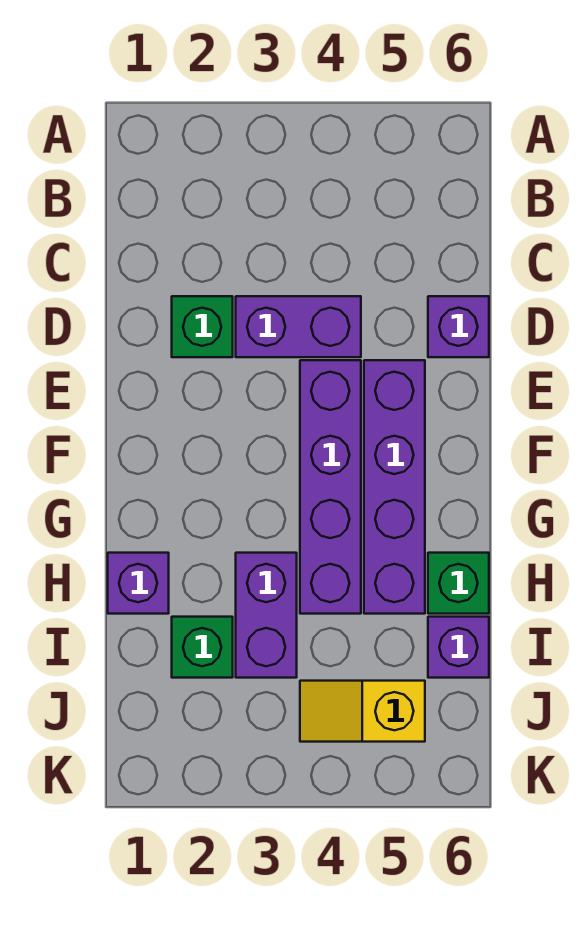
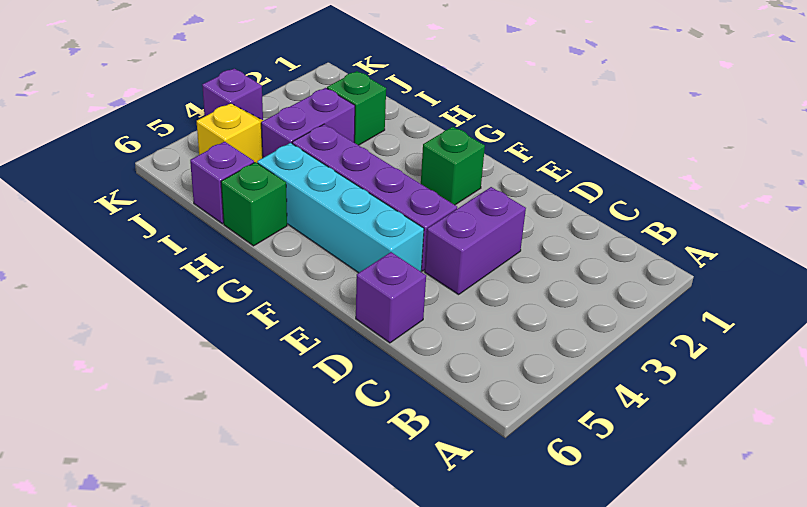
green brick D2 level 1 -> green brick F2 level 1
purple brick E5:H5 level 1 -> cyan brick E5:H5 level 1
purple brick H1 level 1 -> purple brick K4 level 1
purple brick H3:I3 level 1 -> purple brick I3:I4 level 1

